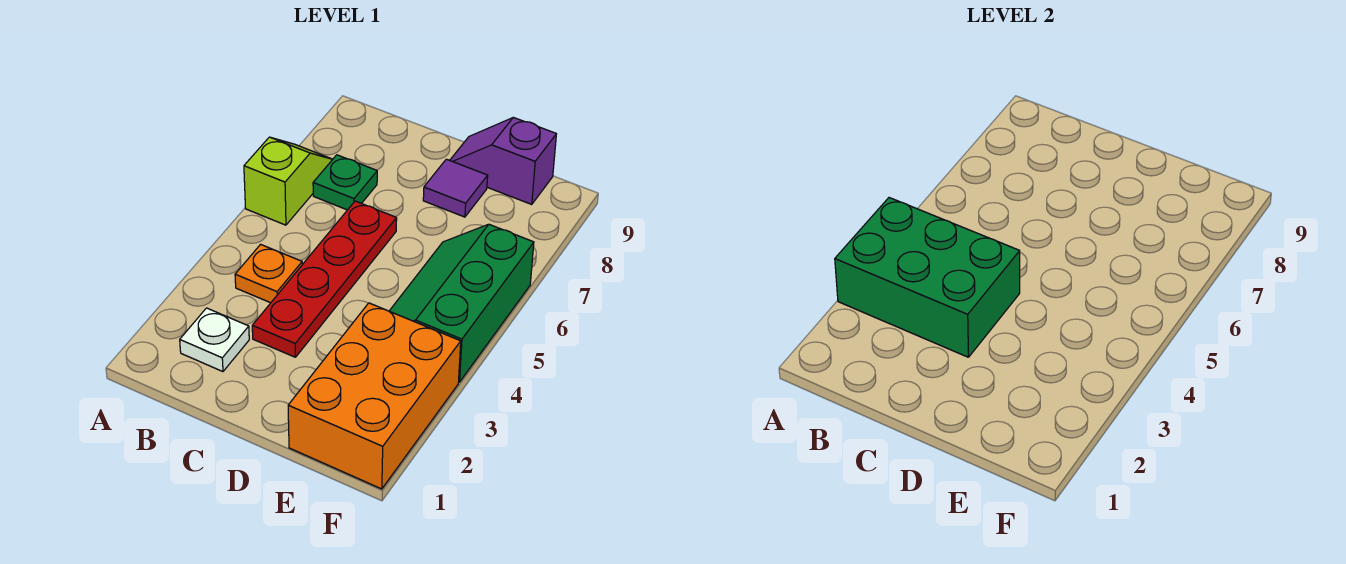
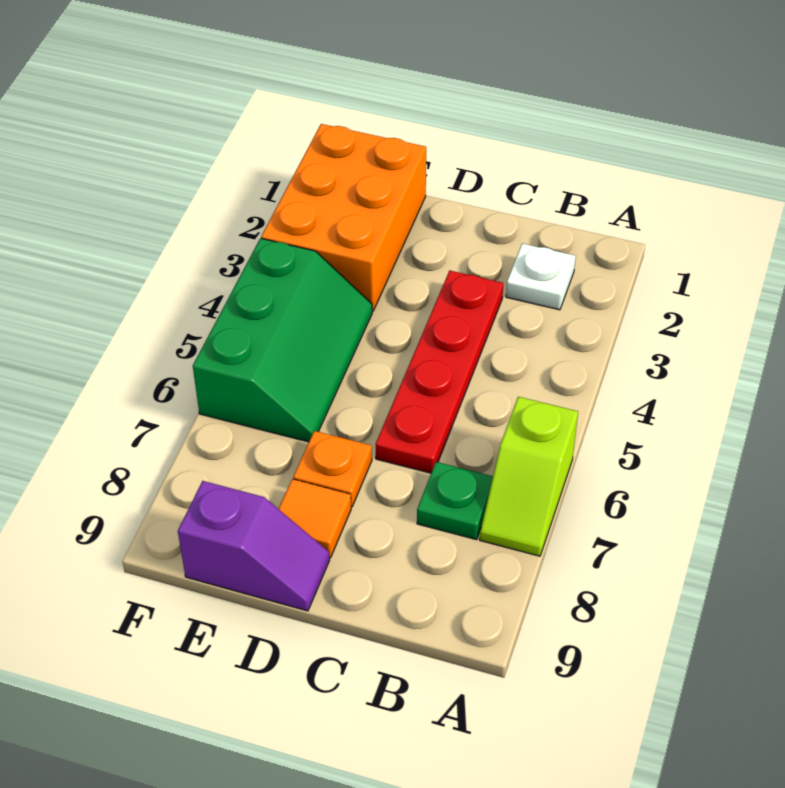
green brick A3:C4 level 2 -> none
orange plate B4 level 1 -> orange plate D7 level 1
purple tile D8 level 1 -> orange tile D8 level 1

